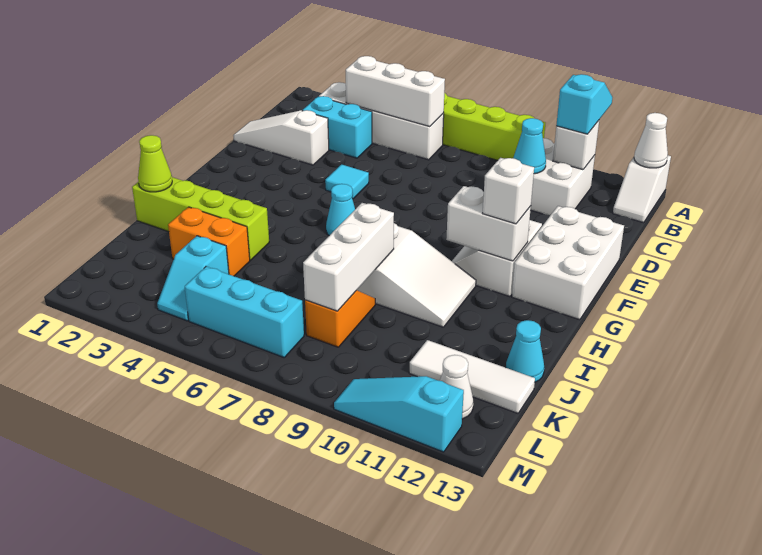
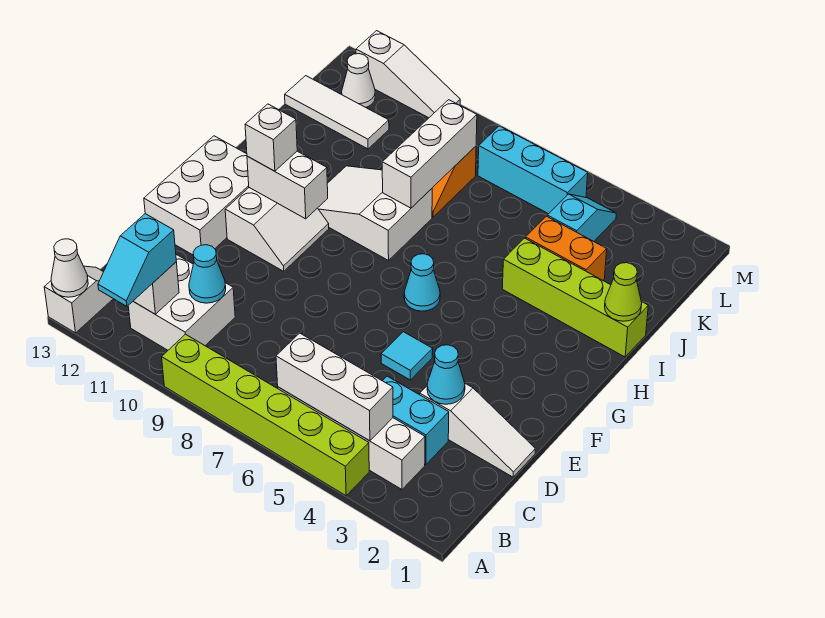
cyan cone J13 level 1 -> cyan cone D3 level 2
cyan slope M10:M12 level 1 top 12 -> white slope M10:M12 level 1 top 12

